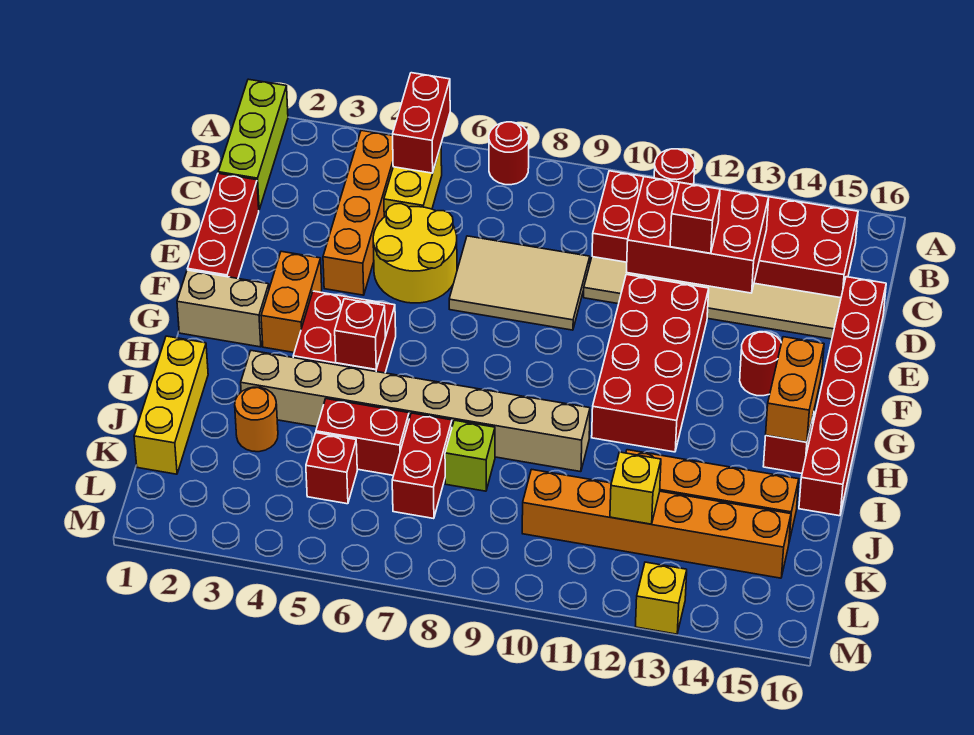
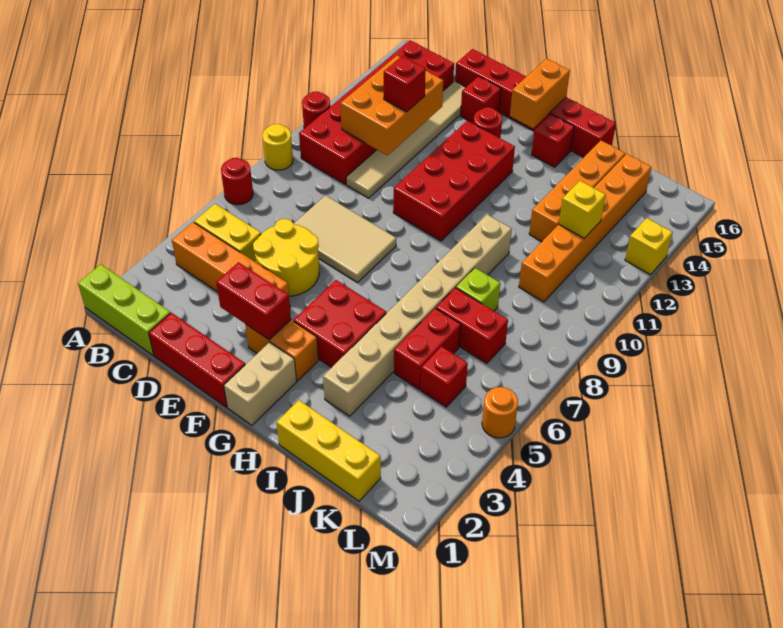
red brick A5:B5 level 2 -> red brick E3:F3 level 2
none -> yellow round brick A9 level 1
red brick C11:D13 level 2 -> orange brick C11:D13 level 2
tan tile D7:E9 level 1 -> tan tile D7:F8 level 1
red brick E11:H12 level 1 -> red brick F10:G13 level 1
orange brick G15:H15 level 2 -> orange brick G15:G16 level 2
red brick H5 level 2 -> red brick E15 level 1
orange round brick J3 level 1 -> orange round brick M5 level 1

